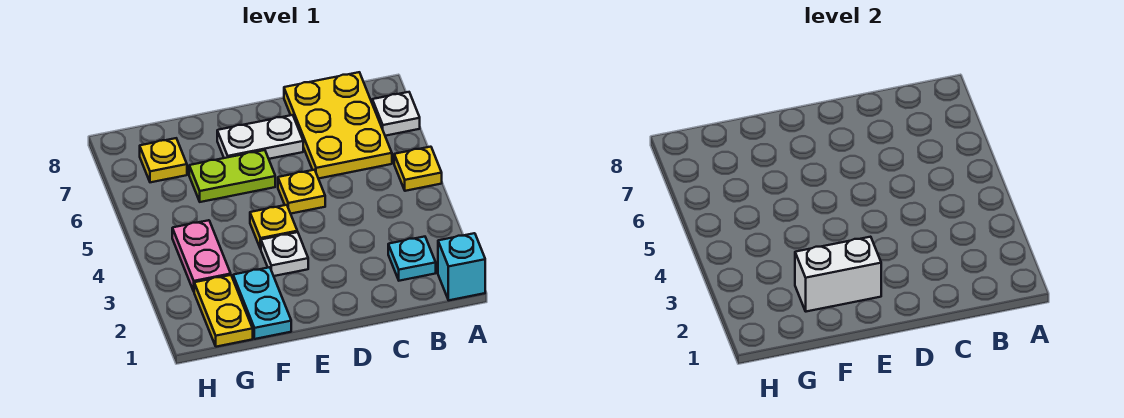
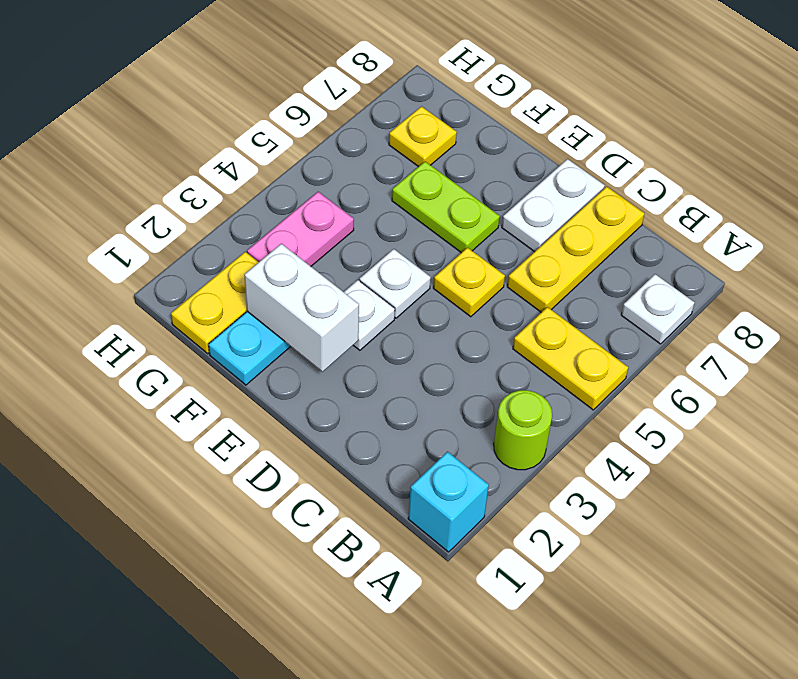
none -> lime round brick A3 level 1
yellow plate A5 level 1 -> yellow plate A5:B5 level 1
cyan plate B2 level 1 -> none
yellow plate B6:C8 level 1 -> yellow plate C6:C8 level 1
white plate D7:E7 level 1 -> white plate D7:D8 level 1
yellow plate E4 level 1 -> white plate E4 level 1

